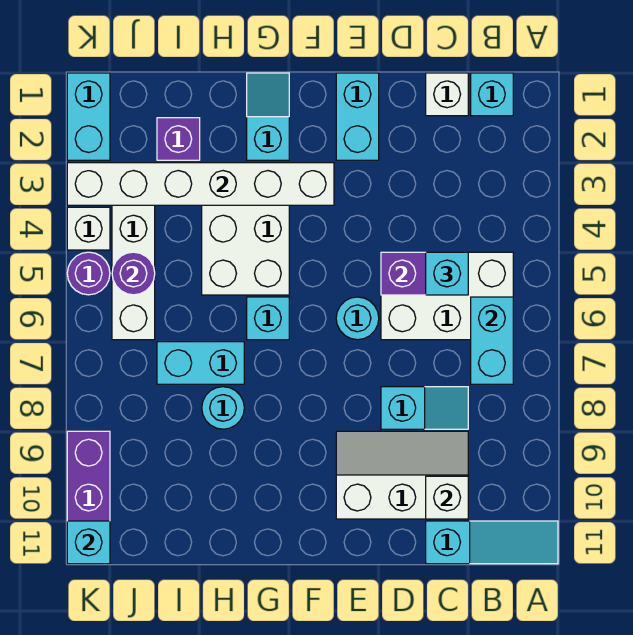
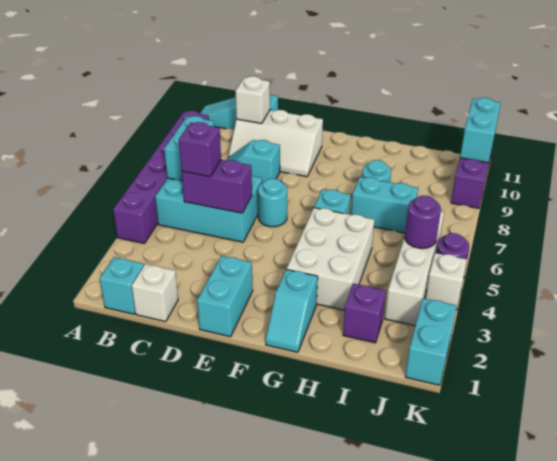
none -> purple brick A4:A9 level 1
white brick B5:D6 level 1 -> cyan brick B5:D6 level 1
cyan brick C5 level 3 -> purple brick C5 level 3
white brick F3:K3 level 2 -> none
cyan brick K11 level 2 -> cyan brick K10:K11 level 2

